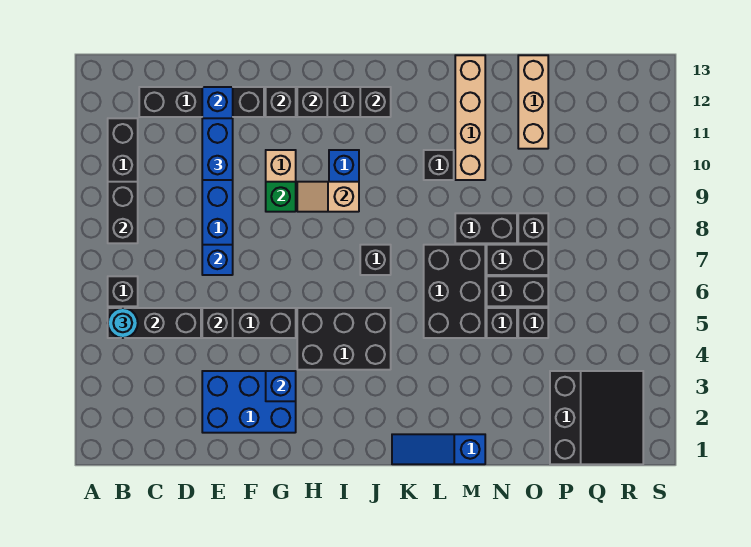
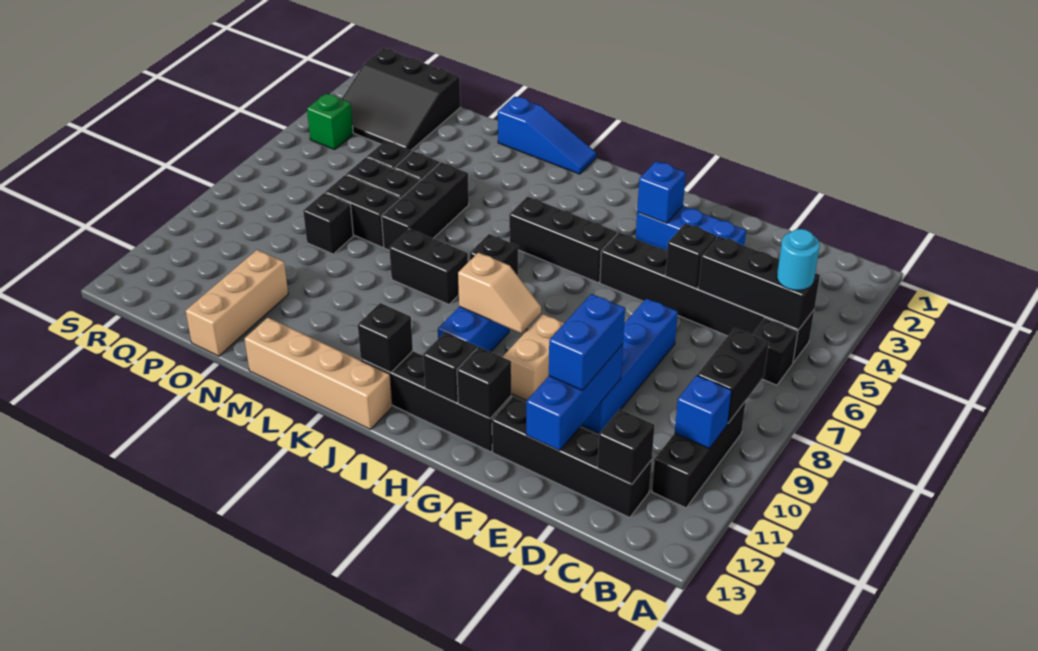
blue brick E2:G3 level 1 -> blue brick E3:G3 level 1
blue brick E7 level 2 -> blue brick B10 level 2
green brick G9 level 2 -> green brick R4 level 1
black brick H4:J5 level 1 -> black brick H5:J5 level 1
black brick L5:M7 level 1 -> black brick M5:M7 level 1
black brick L10 level 1 -> black brick C12 level 2
black brick M8:N8 level 1 -> black brick K8:L8 level 1
tan brick M10:M13 level 1 -> tan brick J13:M13 level 1
black slope P1:R3 level 1 top P -> black slope P1:R3 level 1 top 1

